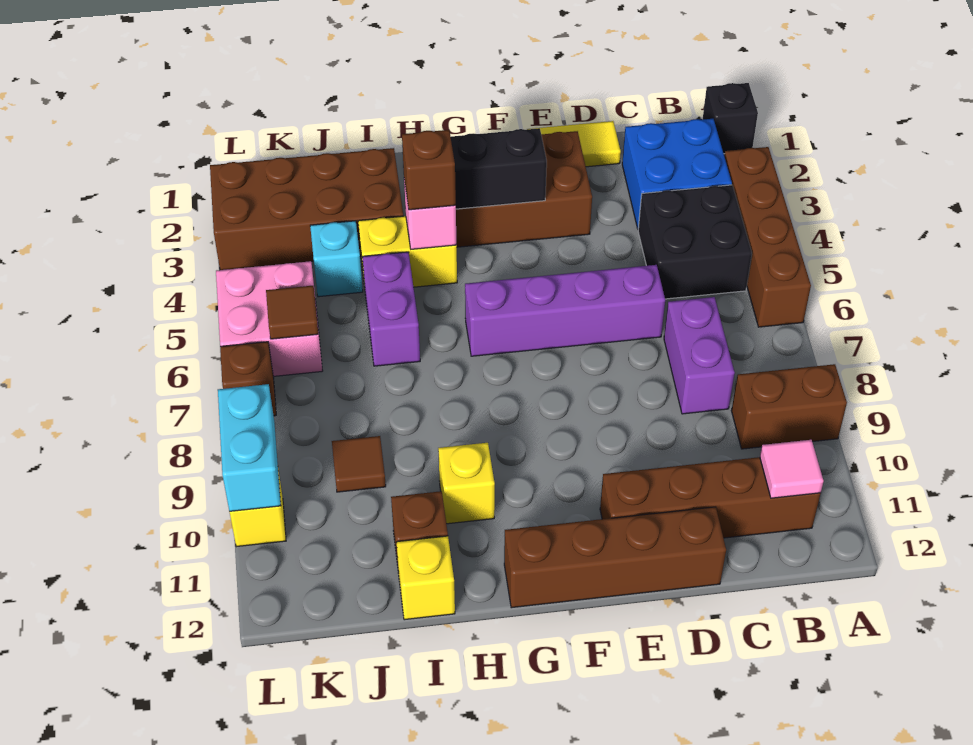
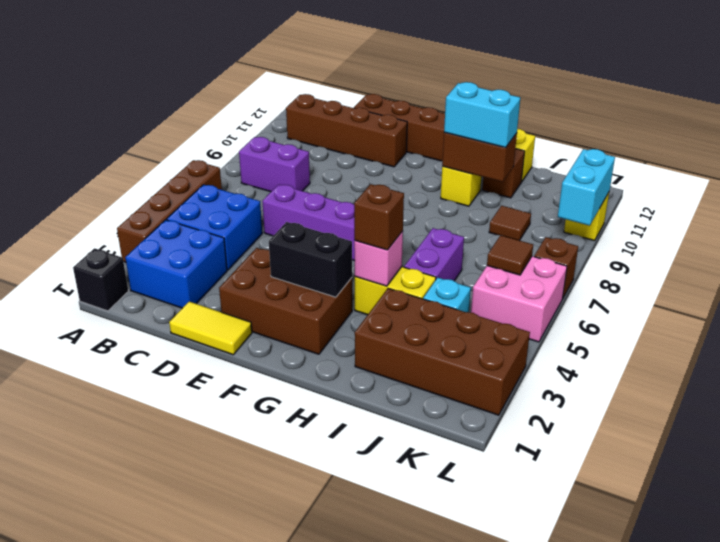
brown brick A9:B9 level 1 -> brown brick H10:I10 level 2
black brick B4:C5 level 1 -> blue brick B4:C5 level 1
pink tile B11 level 2 -> none
purple brick C7:C8 level 1 -> purple brick B8:C8 level 1
none -> cyan brick H10:I10 level 3

